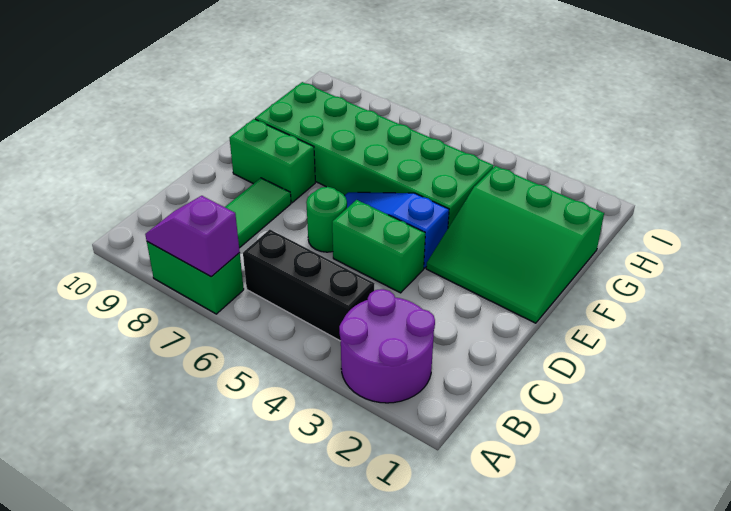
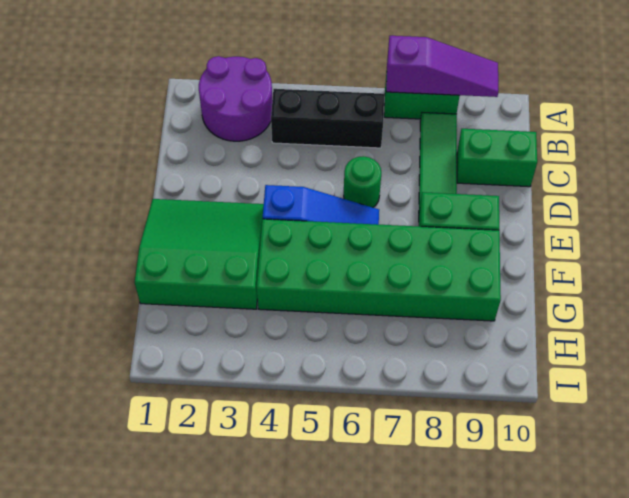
purple slope A7:A8 level 2 top 7 -> purple slope A7:A9 level 2 top 7
green brick D4:D5 level 1 -> green brick C9:C10 level 1

